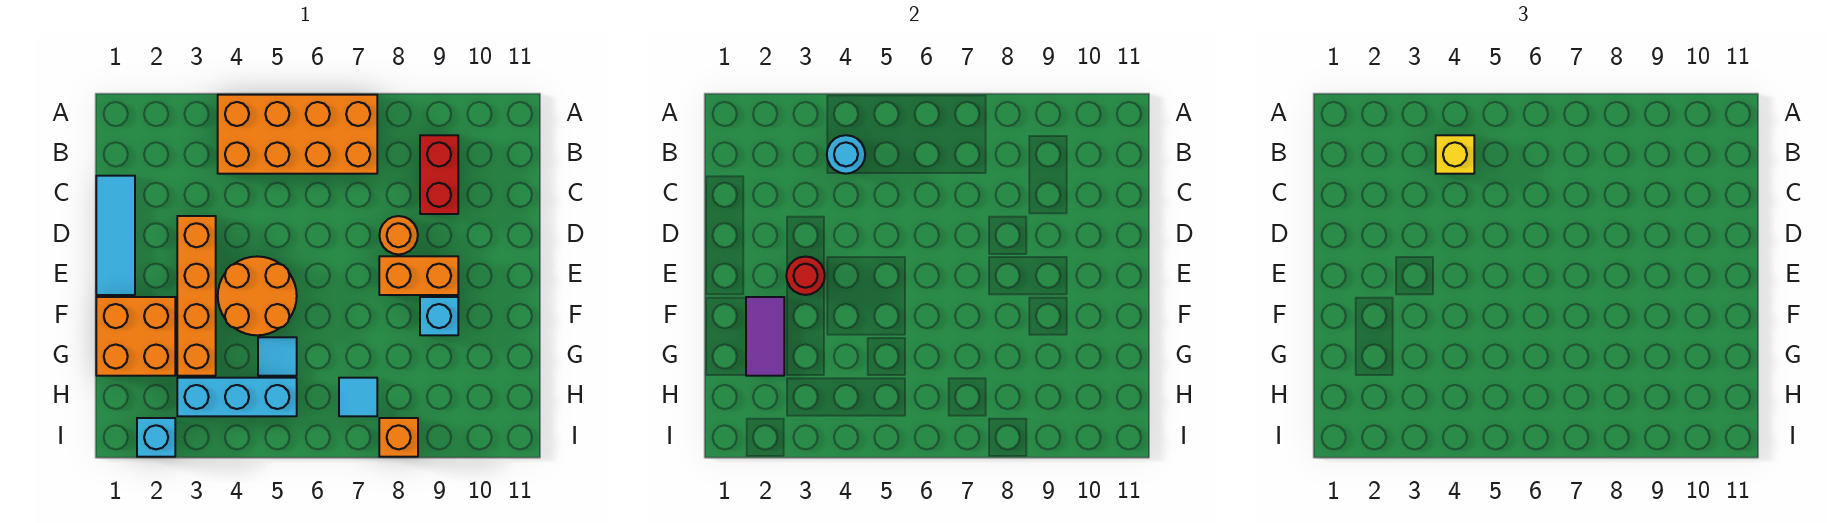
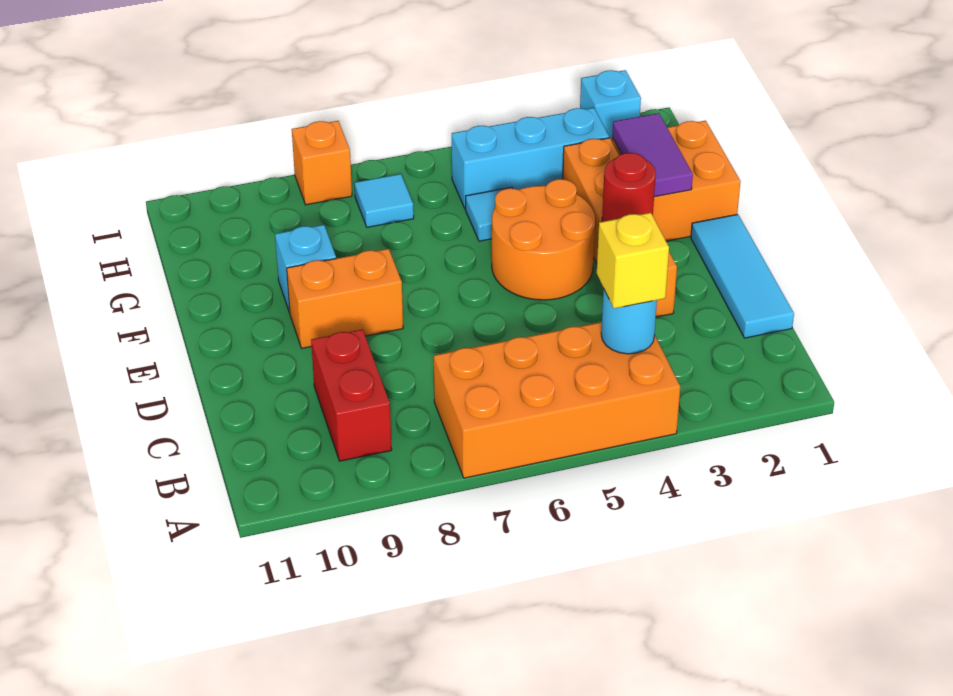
orange round brick D8 level 1 -> none

